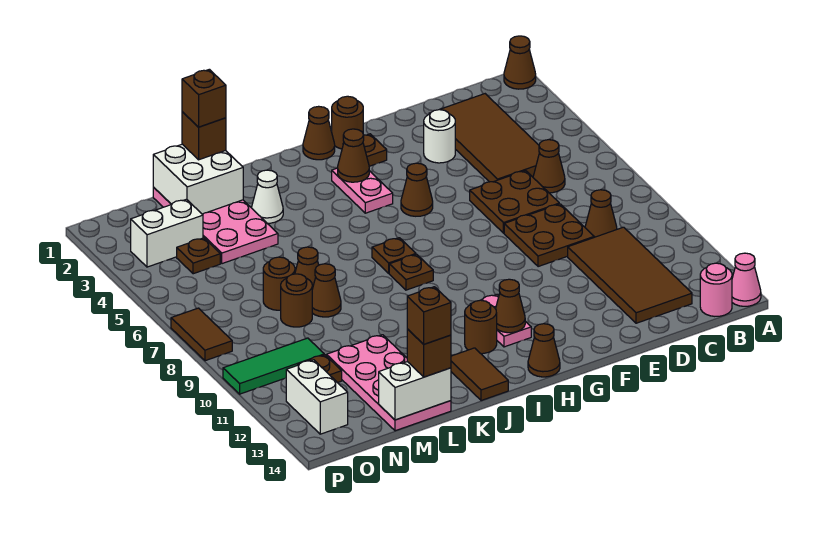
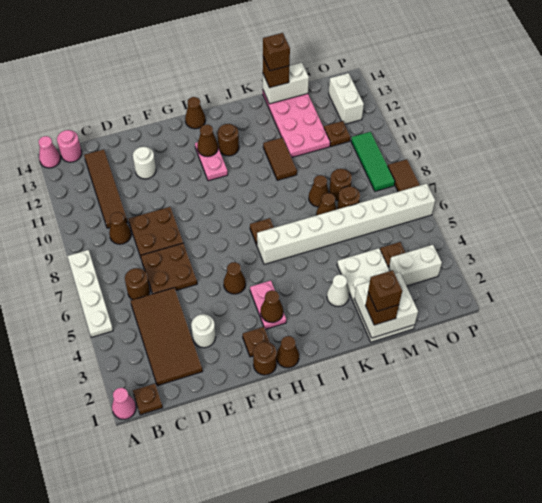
brown cone A1 level 1 -> pink cone A1 level 1
none -> white plate A5:A8 level 1
brown cone C6 level 1 -> brown round brick C6 level 1
brown tile C10:D13 level 1 -> brown tile C10:C13 level 1
none -> white round brick E12 level 1
none -> white brick I6:P6 level 1
brown plate I8 level 1 -> brown plate B1 level 1
brown tile J13:J14 level 1 -> brown tile K10:K11 level 1
pink plate L1:M4 level 1 -> white plate L1:M4 level 1
green tile N10:P10 level 1 -> green tile O8:O10 level 1

